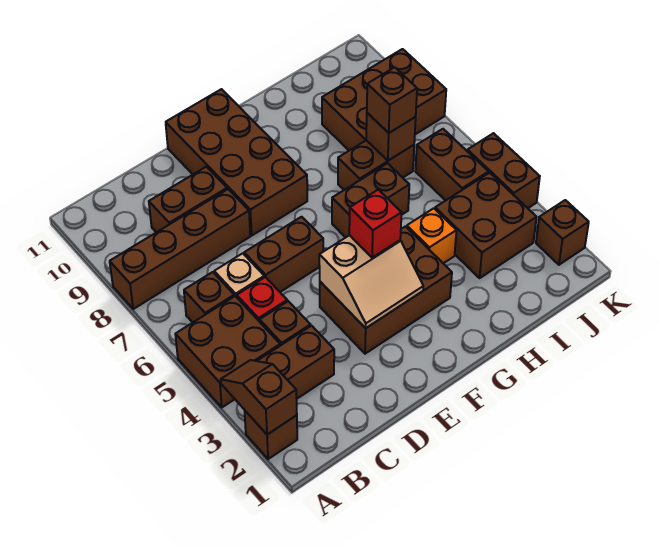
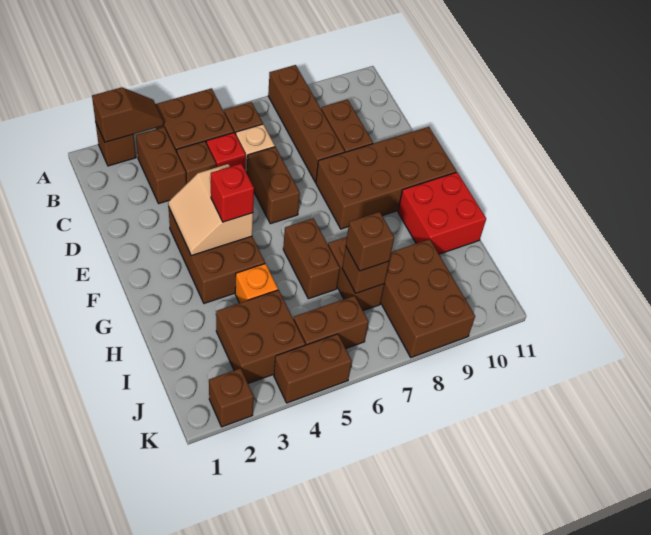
none -> red brick G10:H11 level 1

